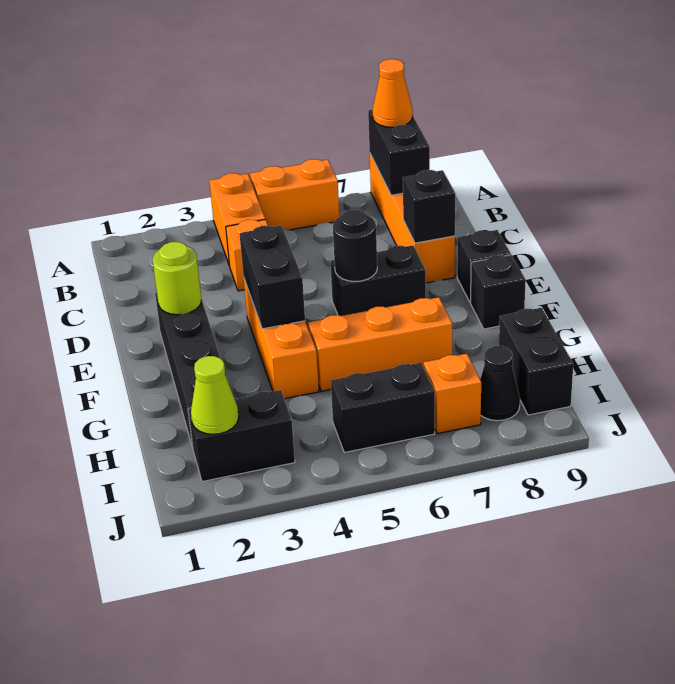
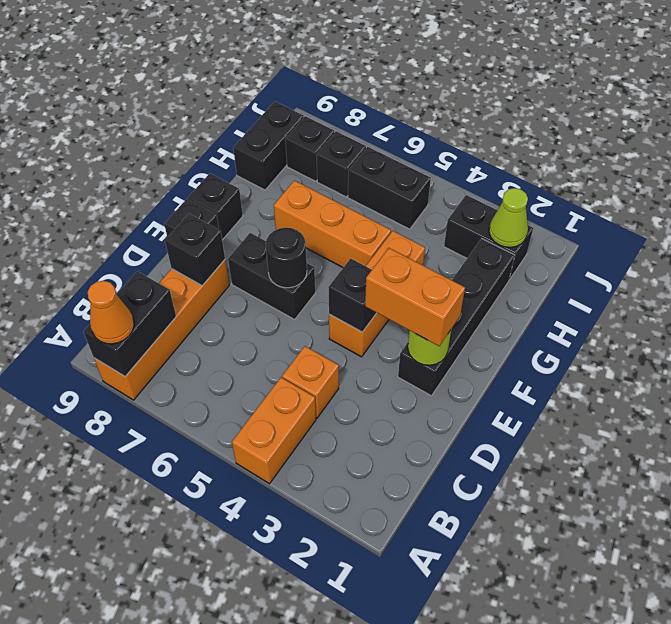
orange brick A5:A6 level 1 -> orange brick E2:E3 level 3
black brick E4:F4 level 2 -> black brick E4 level 2
orange brick I7 level 1 -> black brick I7 level 1
black cone I8 level 1 -> black brick I8 level 1

